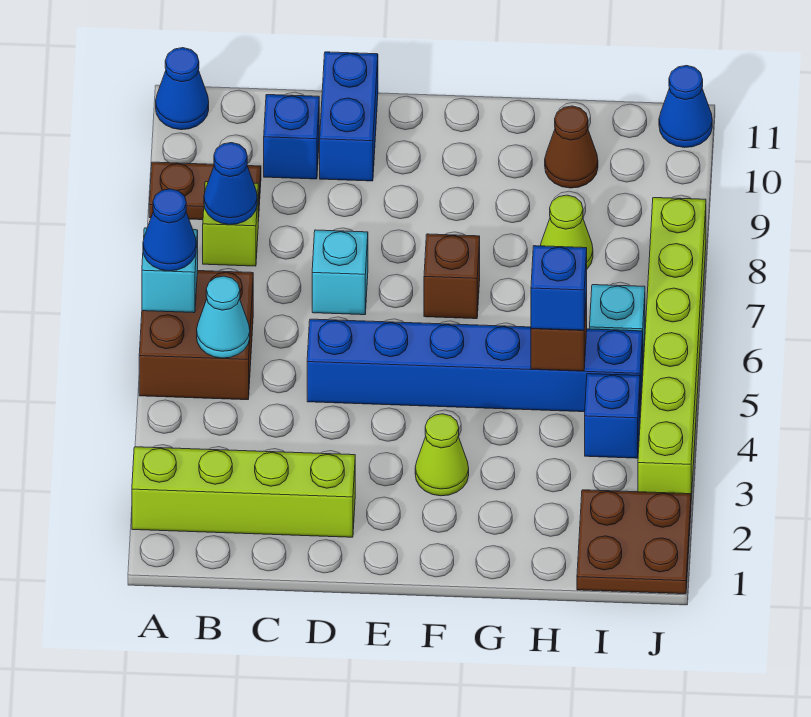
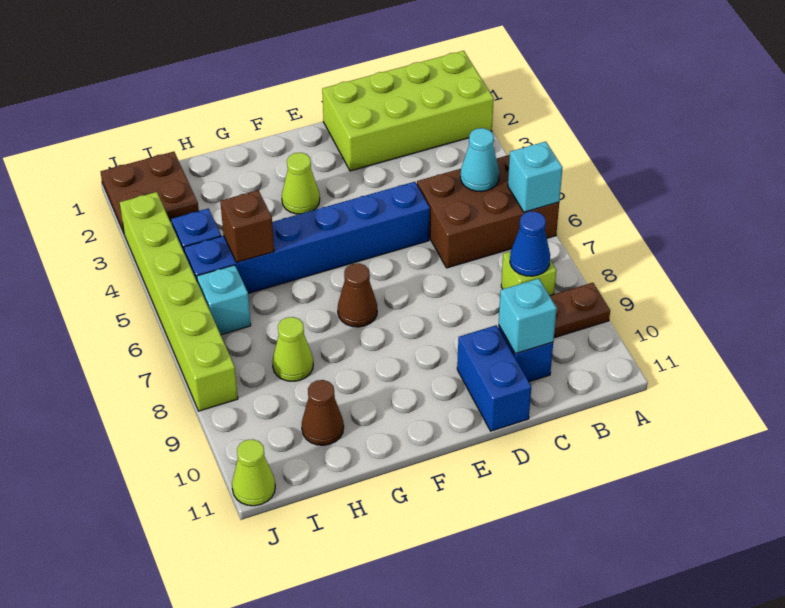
lime brick A2:D2 level 1 -> lime brick A1:D2 level 1
brown brick A5:B6 level 1 -> brown brick A5:C6 level 1
blue cone A6 level 3 -> none
blue cone A11 level 1 -> none
cyan brick D7 level 1 -> cyan brick C10 level 2
brown brick F7 level 1 -> brown cone F7 level 1
blue brick H5 level 3 -> none
blue cone J11 level 1 -> lime cone J11 level 1

